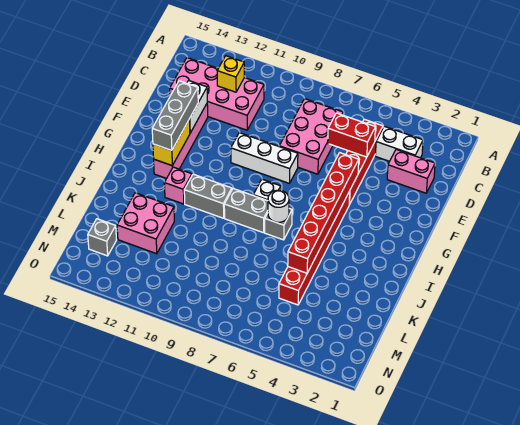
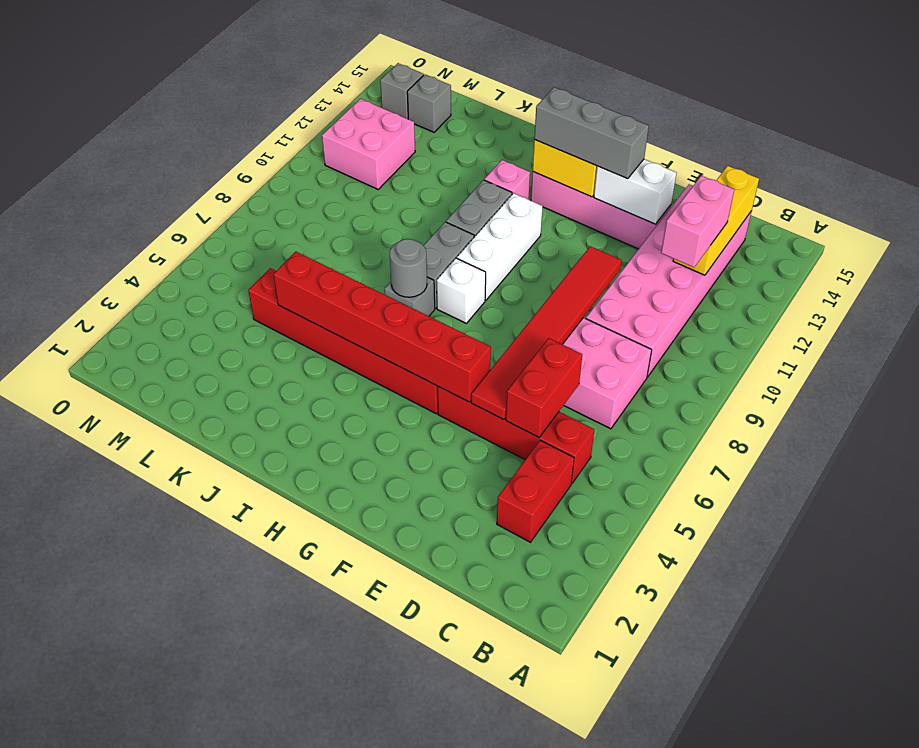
white brick C3:C4 level 1 -> red brick C3:C4 level 1
pink brick C11:D14 level 1 -> pink brick C9:D14 level 1
yellow brick C12 level 2 -> yellow brick C12:C14 level 2
pink brick D2:D3 level 1 -> pink brick C11:C12 level 3
none -> red tile E5:E10 level 2
white brick F8:F10 level 1 -> white brick H9:H11 level 1
white round brick I7 level 2 -> grey round brick I7 level 2
pink brick K12:L13 level 1 -> pink brick M11:N12 level 1
none -> grey brick N14 level 1

